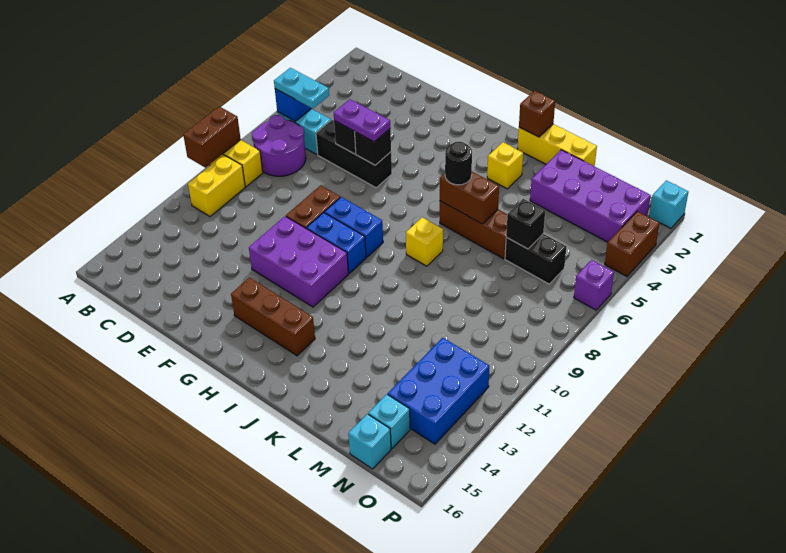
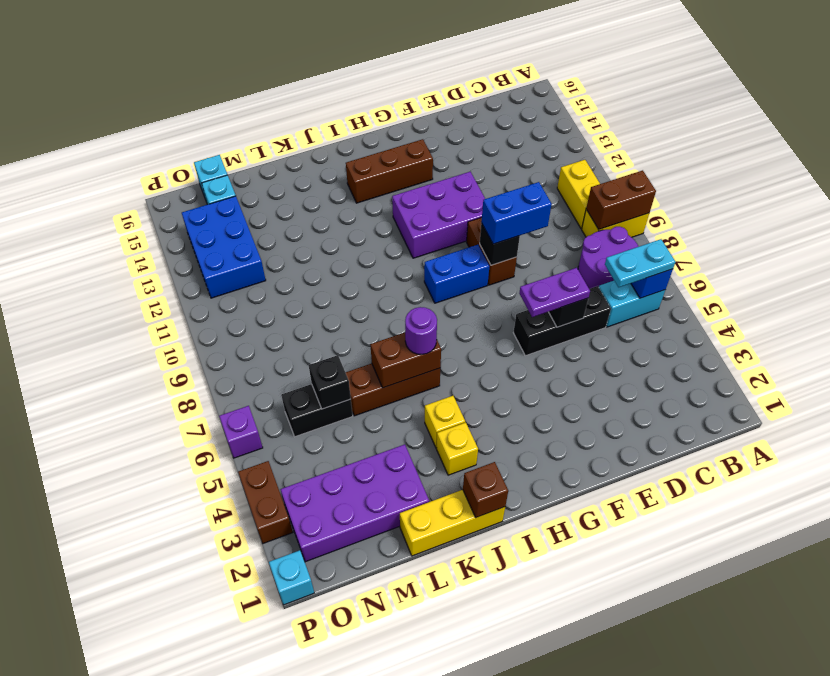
brown brick A9:A10 level 2 -> brown brick A9:B9 level 2
black brick F6 level 2 -> black brick F9 level 2
blue brick G10:H10 level 1 -> blue brick E9:F9 level 3
black round brick J6 level 3 -> purple round brick J6 level 3
yellow brick J8 level 1 -> yellow brick J4 level 1

